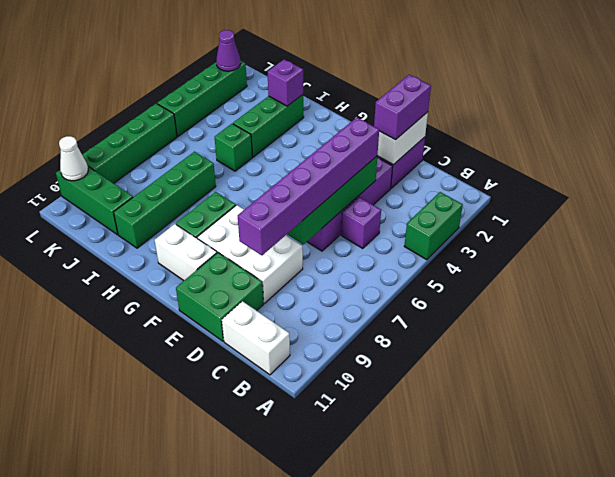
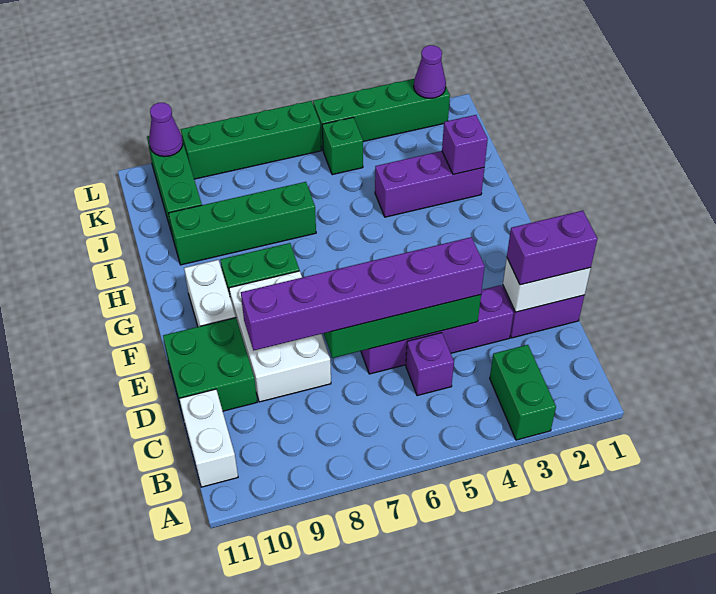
green brick A3:A4 level 1 -> green brick A3:B3 level 1
green brick I2:I4 level 1 -> purple brick I2:I4 level 1
green brick I5 level 1 -> green brick K5 level 1
white cone L10 level 2 -> purple cone L10 level 2

